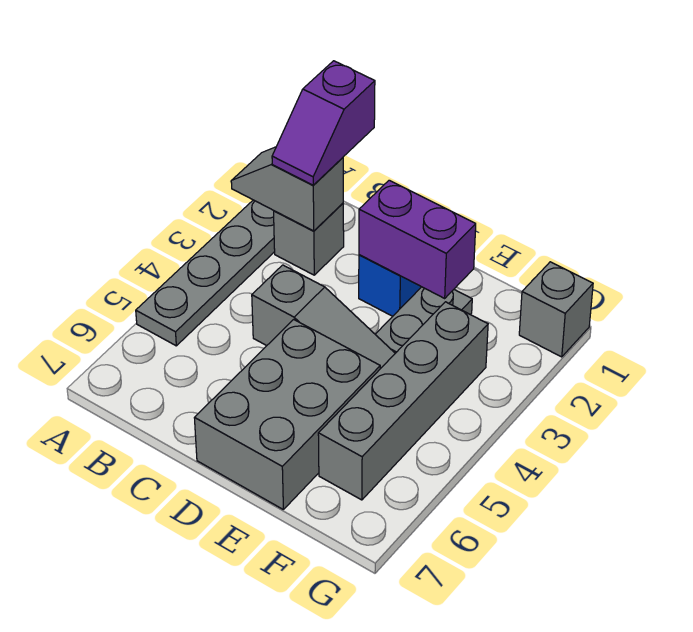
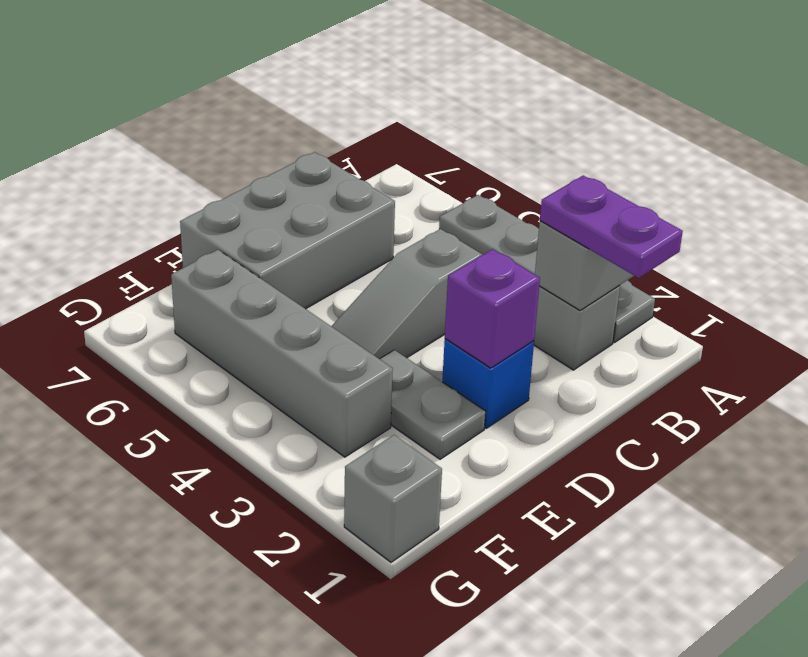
purple slope B1:B2 level 3 top 1 -> purple plate B1:B2 level 3
purple brick D2:E2 level 2 -> purple brick D2 level 2
grey brick D5:E7 level 1 -> grey brick C6:E7 level 1

